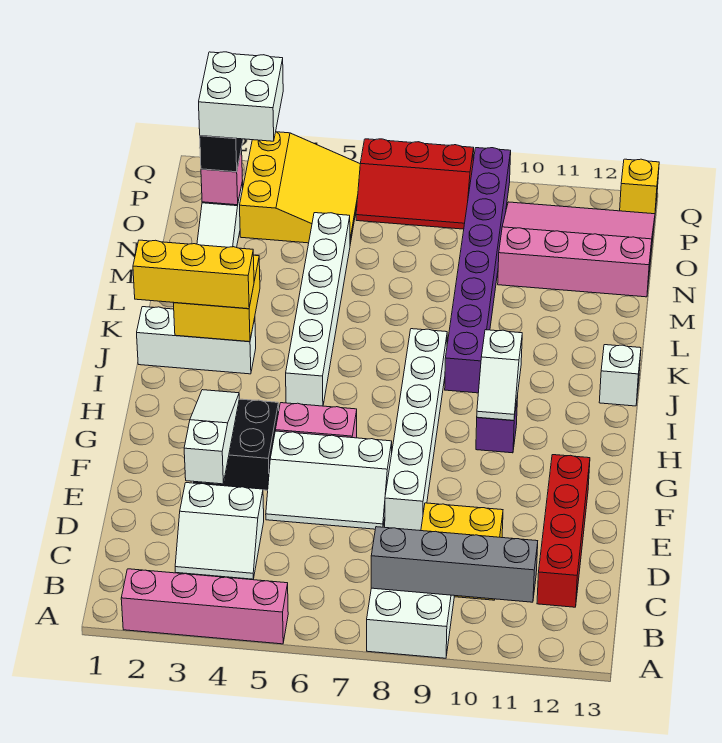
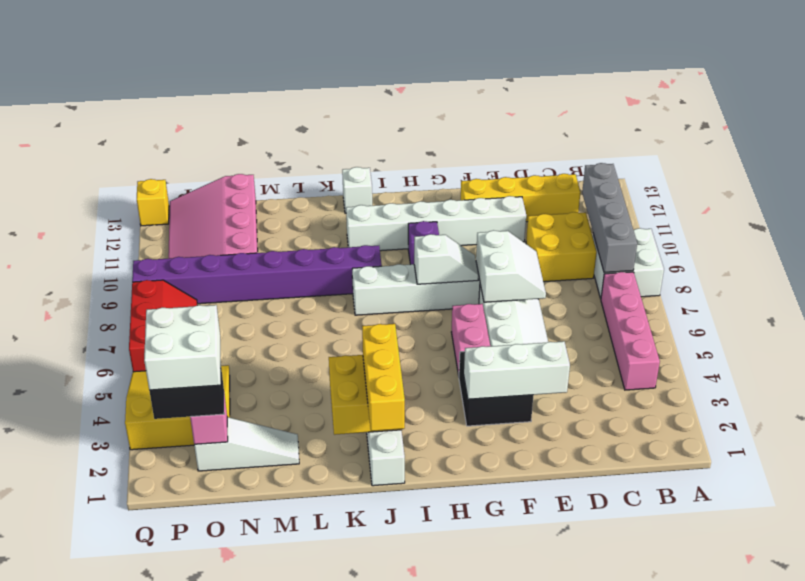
pink brick A2:A5 level 1 -> pink brick B4:B7 level 1
white slope C3:D4 level 1 top D -> white slope E7:F8 level 2 top F
red brick C12:F12 level 1 -> yellow brick C12:F12 level 1
white slope E3:G3 level 2 top E -> white brick E3:G3 level 2
white slope H10:I10 level 2 top I -> white slope G8:H8 level 2 top H
white brick I5:N5 level 1 -> white brick E11:J11 level 1

